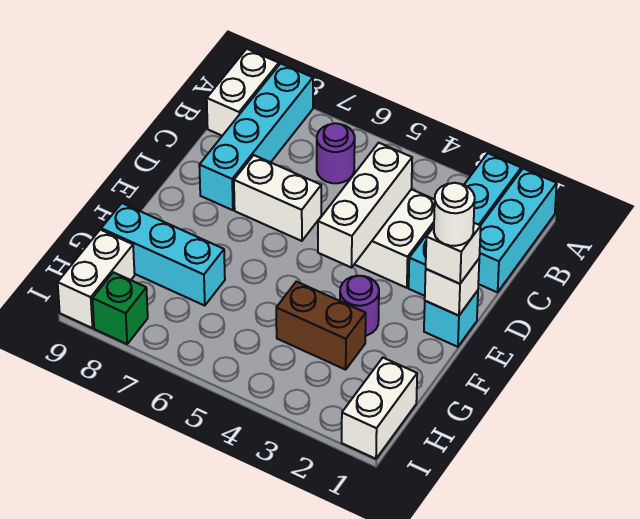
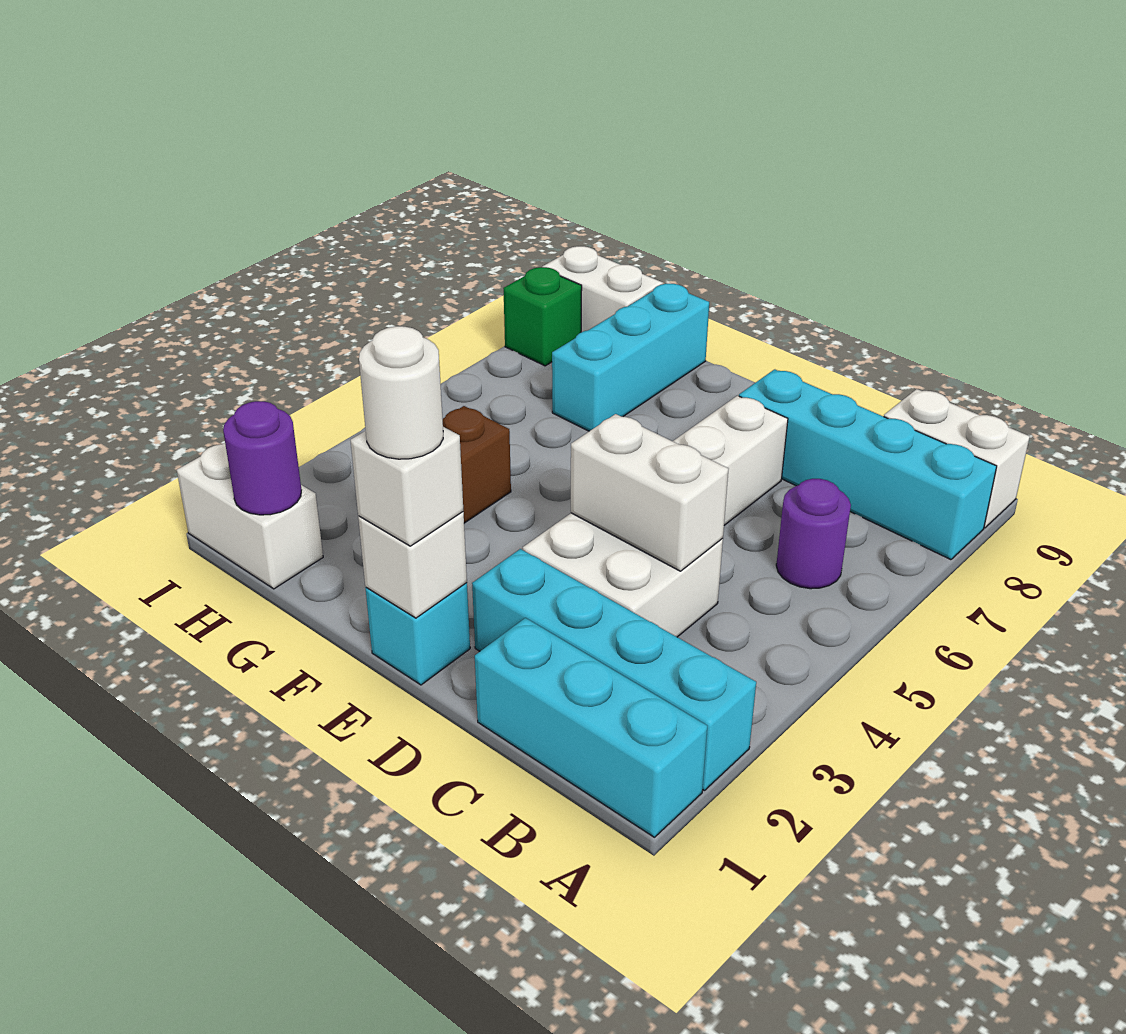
white brick C4:E4 level 2 -> white brick C4:D4 level 2
purple round brick F3 level 1 -> purple round brick H1 level 2

